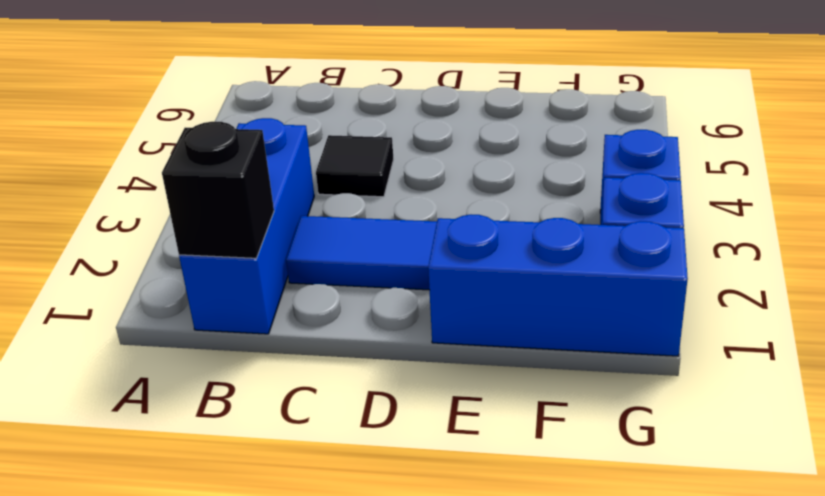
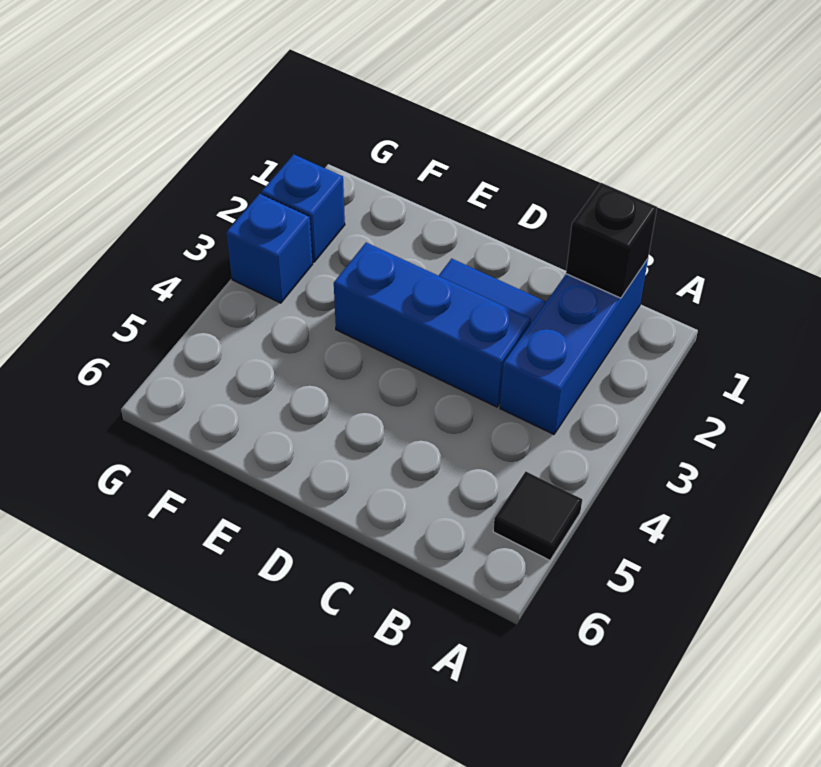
black tile C4 level 1 -> black tile A5 level 1
blue brick E1:G1 level 1 -> blue brick C3:E3 level 1

